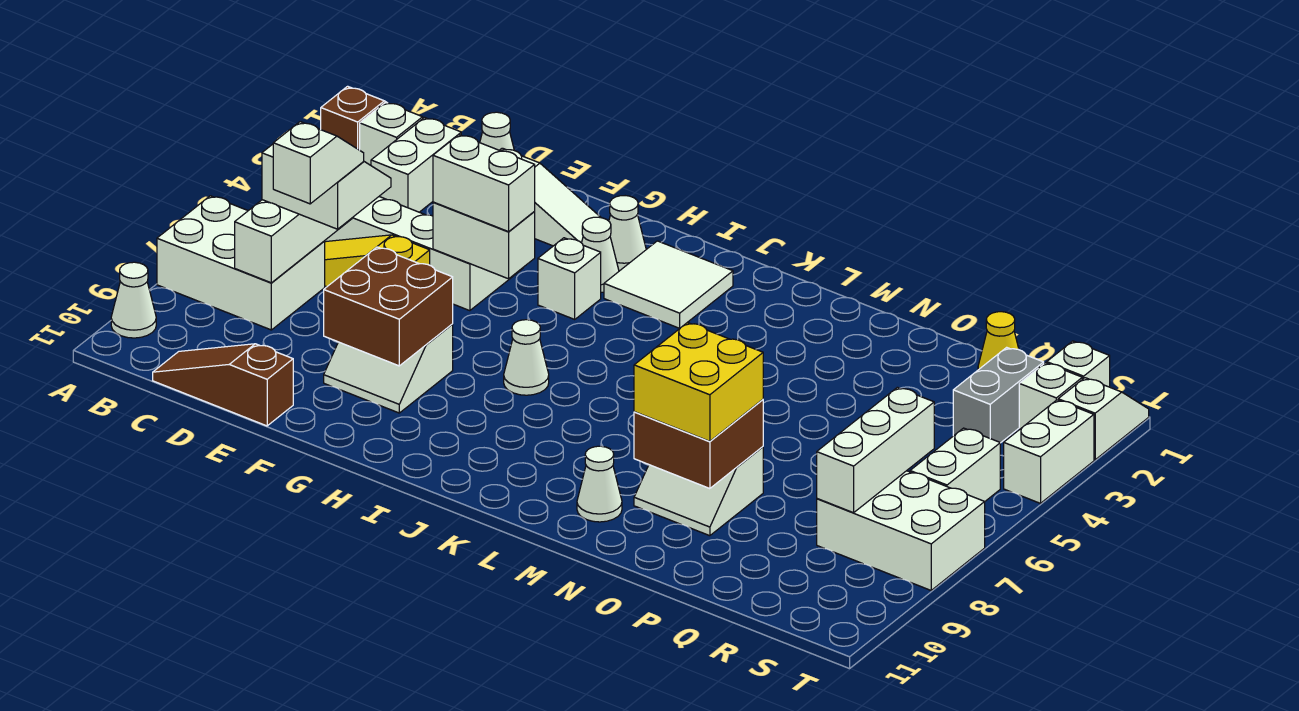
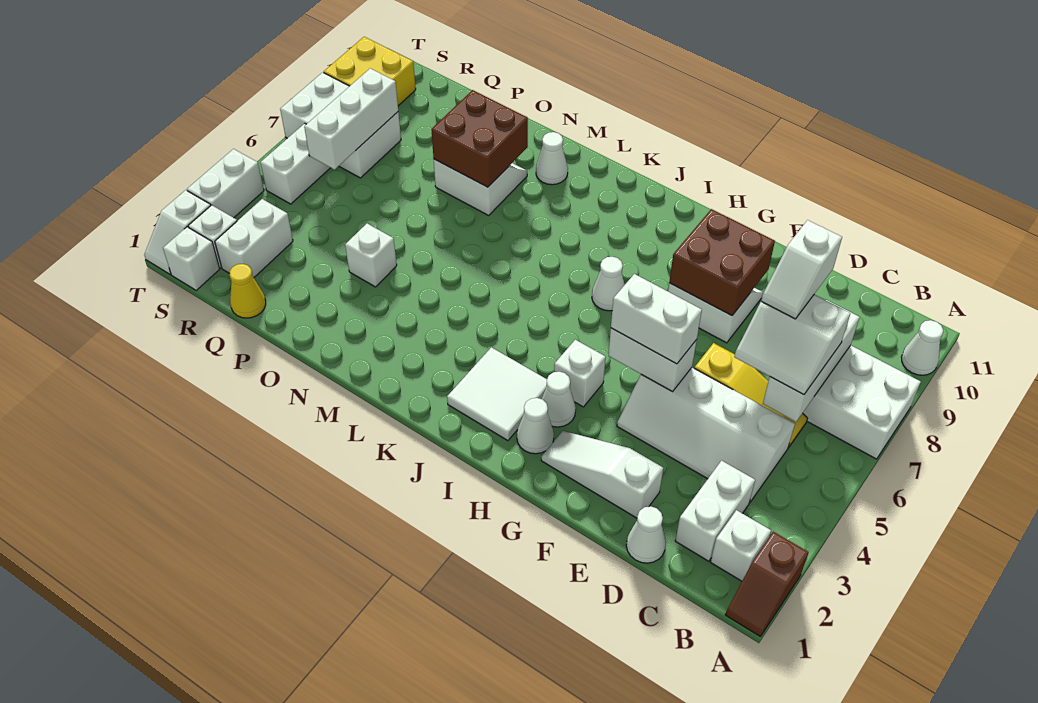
brown slope C11:E11 level 1 top E -> none
yellow brick N8:O9 level 3 -> yellow brick S9:T10 level 1
none -> white brick O4 level 1
grey brick R2:R3 level 1 -> white brick R2:R3 level 1

